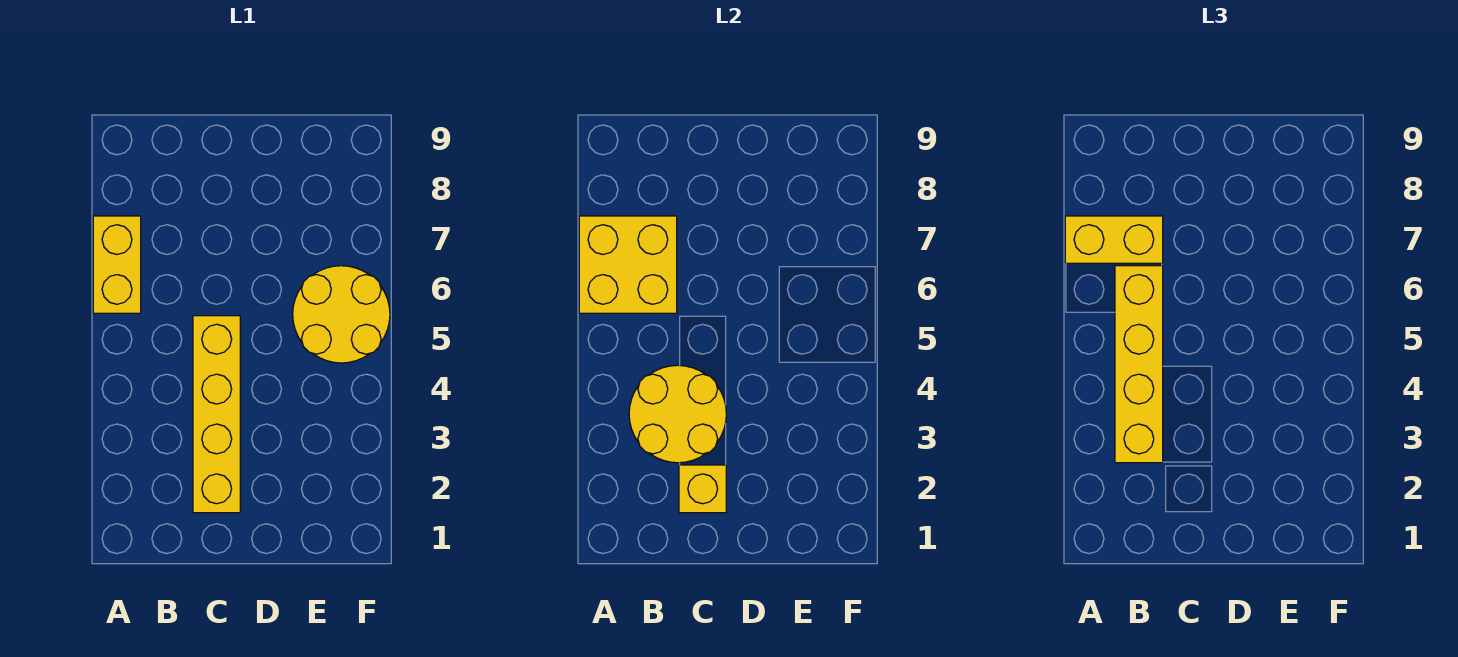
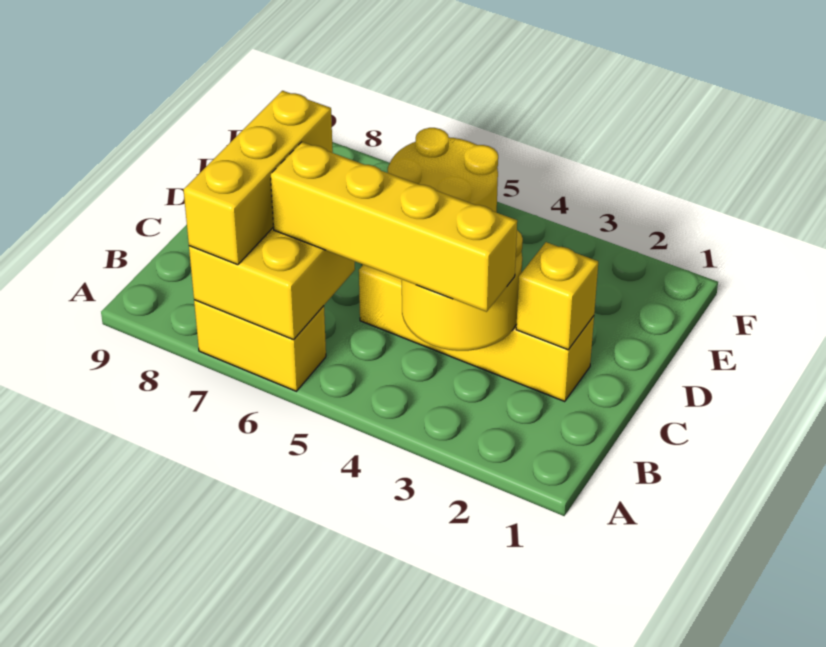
yellow brick A7:B7 level 3 -> yellow brick A7:C7 level 3

